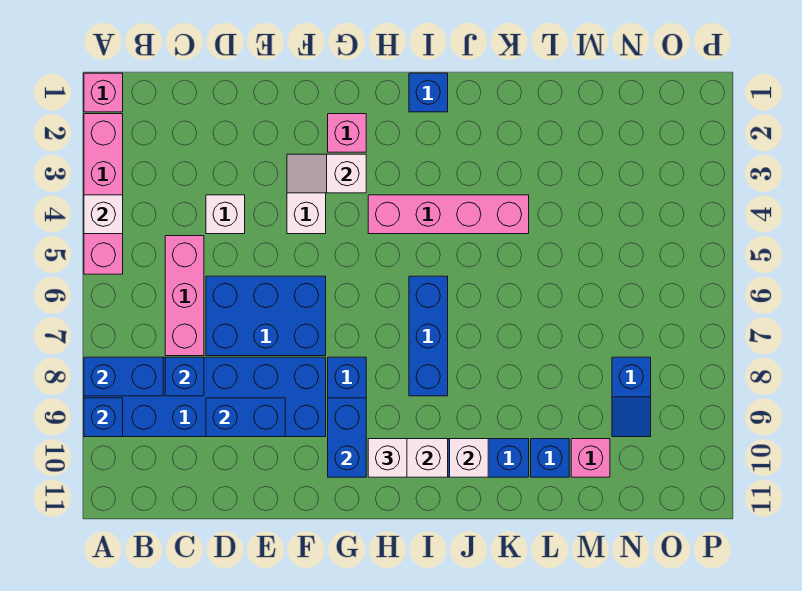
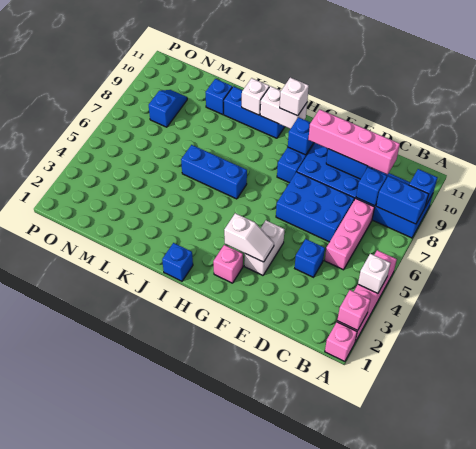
white brick D4 level 1 -> blue brick D4 level 1
blue brick G9:G10 level 2 -> blue brick G9 level 2
pink brick H4:K4 level 1 -> pink brick C9:F9 level 3
blue brick I6:I8 level 1 -> blue brick I6:K6 level 1
pink brick M10 level 1 -> pink brick A2 level 2

